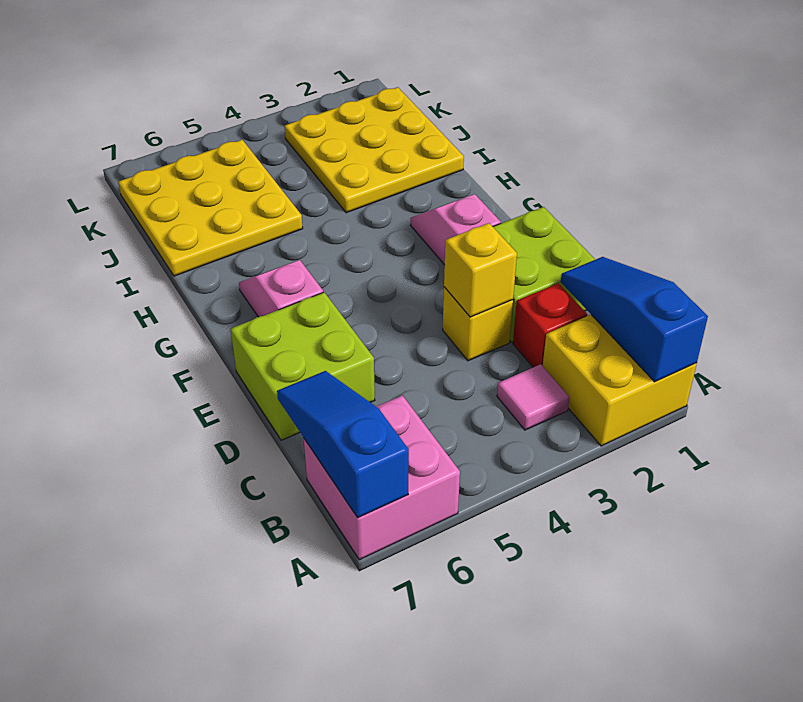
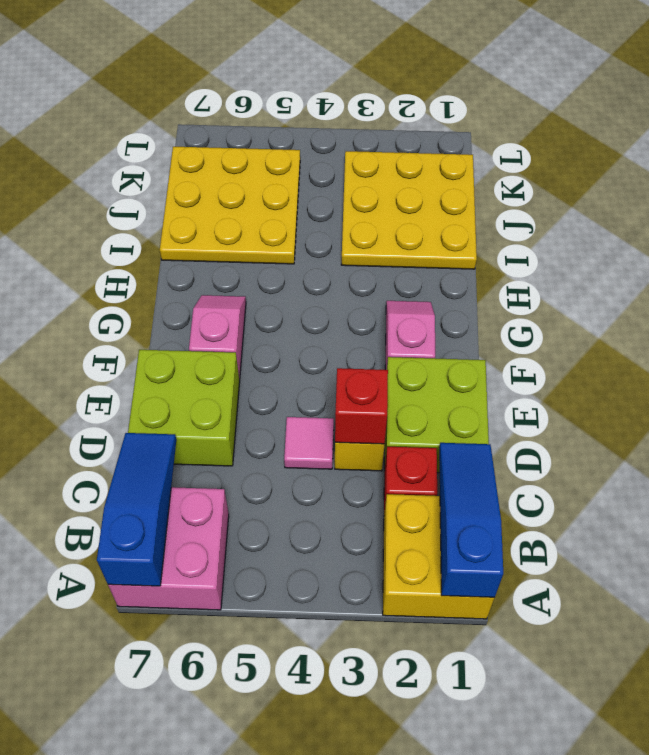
pink tile B3 level 1 -> pink tile D4 level 1
yellow brick D3 level 2 -> red brick D3 level 2

